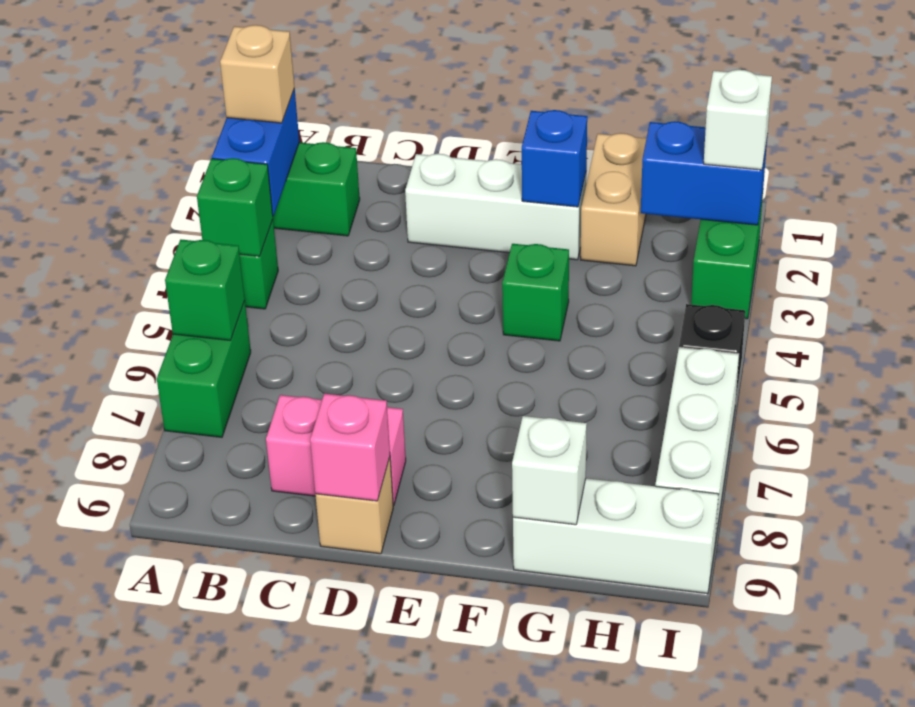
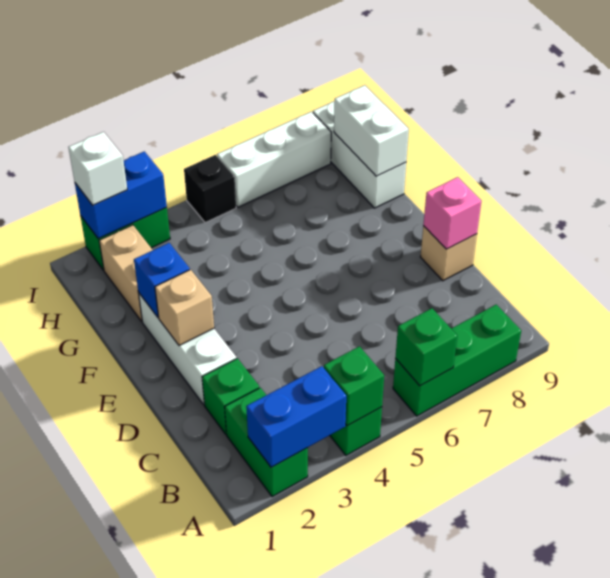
tan brick A2 level 3 -> tan brick E2 level 2
green brick A6:A7 level 1 -> green brick A6:A8 level 1
pink brick C8:D8 level 1 -> none
green brick F4 level 1 -> green brick C2 level 1
tan brick G1:G2 level 1 -> tan brick G2:H2 level 1
white brick G9 level 2 -> white brick G9:H9 level 2
blue brick H2:I2 level 2 -> blue brick I2:I3 level 2

